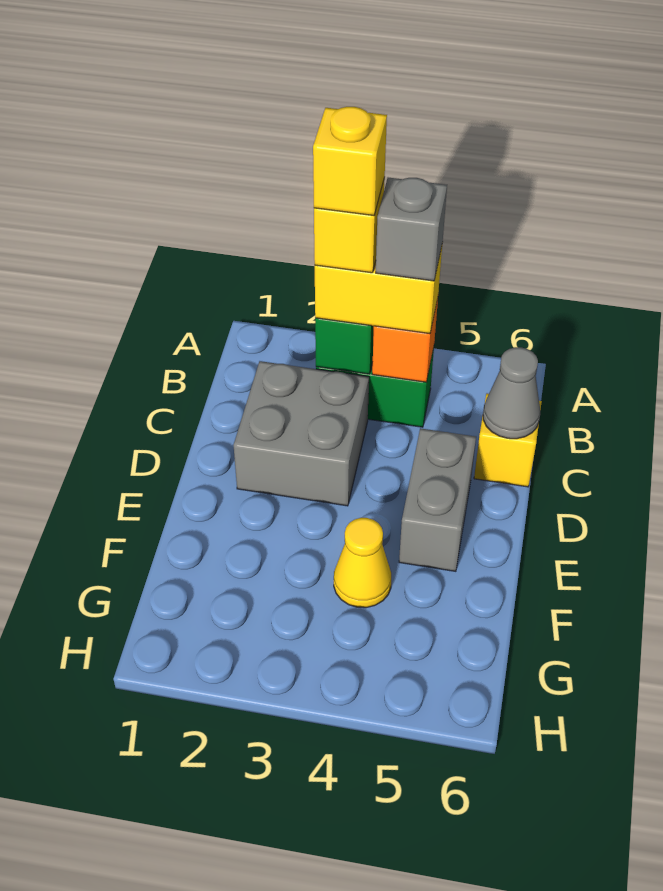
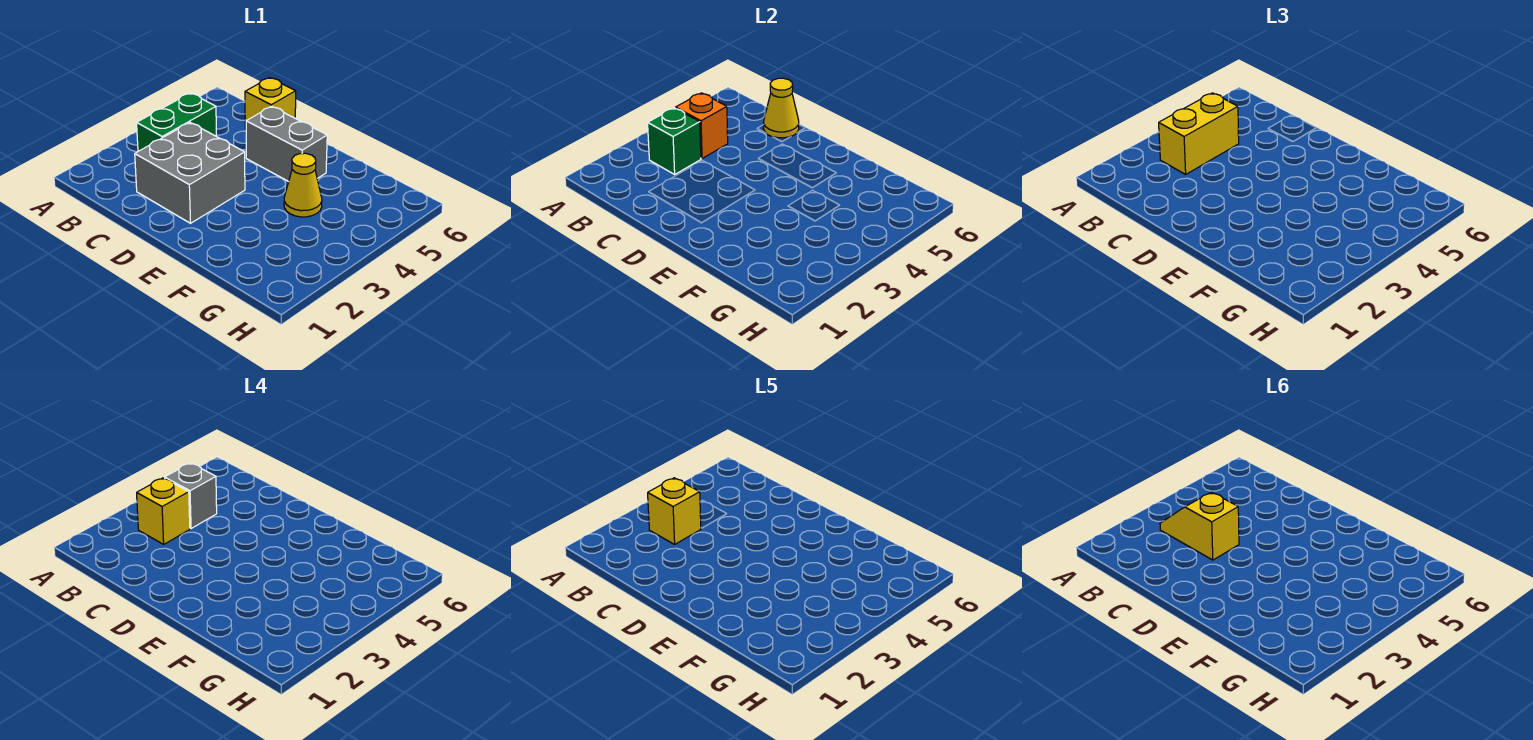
none -> yellow slope B3:C3 level 6 top C
grey cone C6 level 2 -> yellow cone C6 level 2

